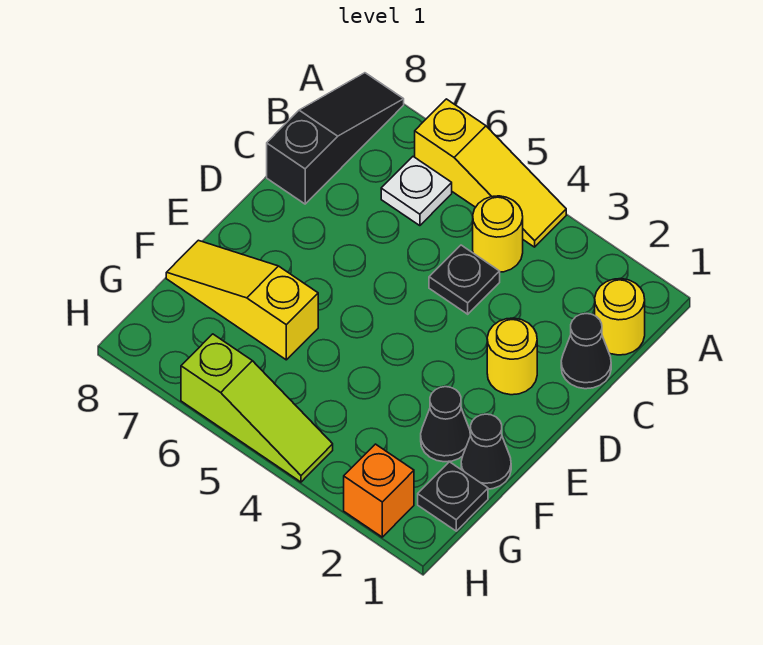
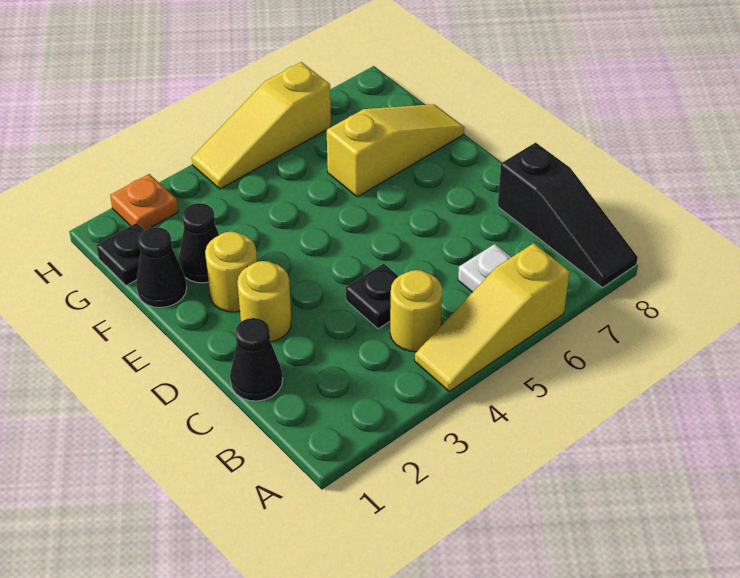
yellow round brick B1 level 1 -> yellow round brick E2 level 1
orange brick H2 level 1 -> orange plate H2 level 1
lime slope H4:H6 level 1 top 6 -> yellow slope H4:H6 level 1 top 6

